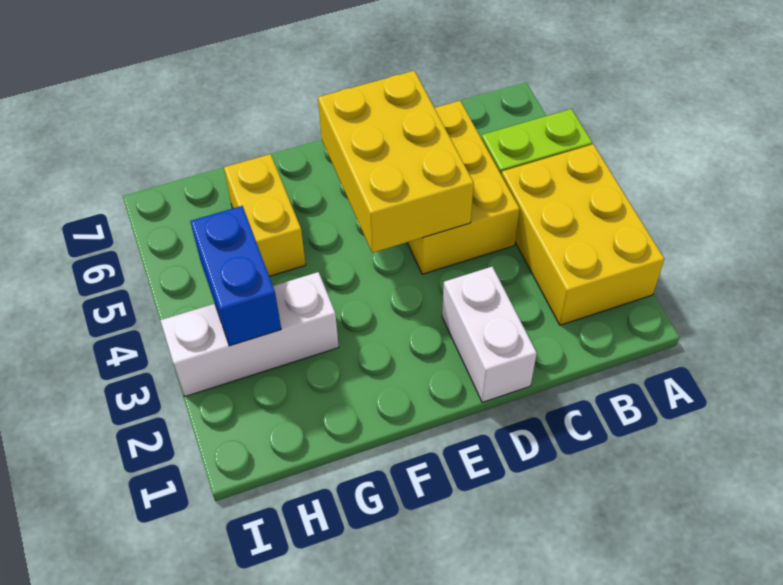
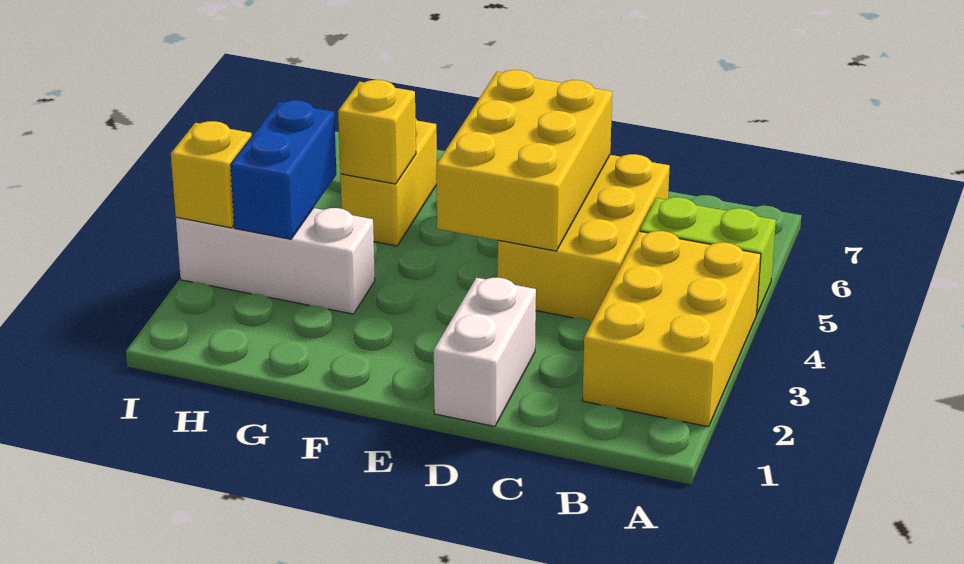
none -> yellow brick G5 level 2
none -> yellow brick I3 level 2

